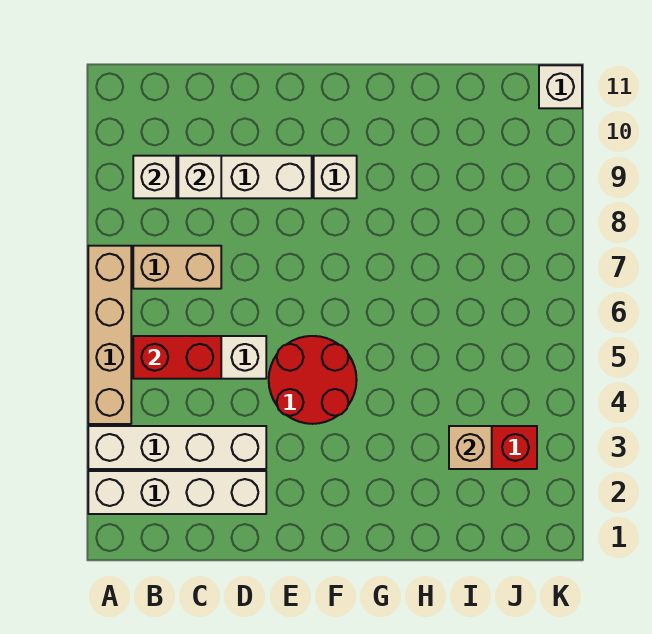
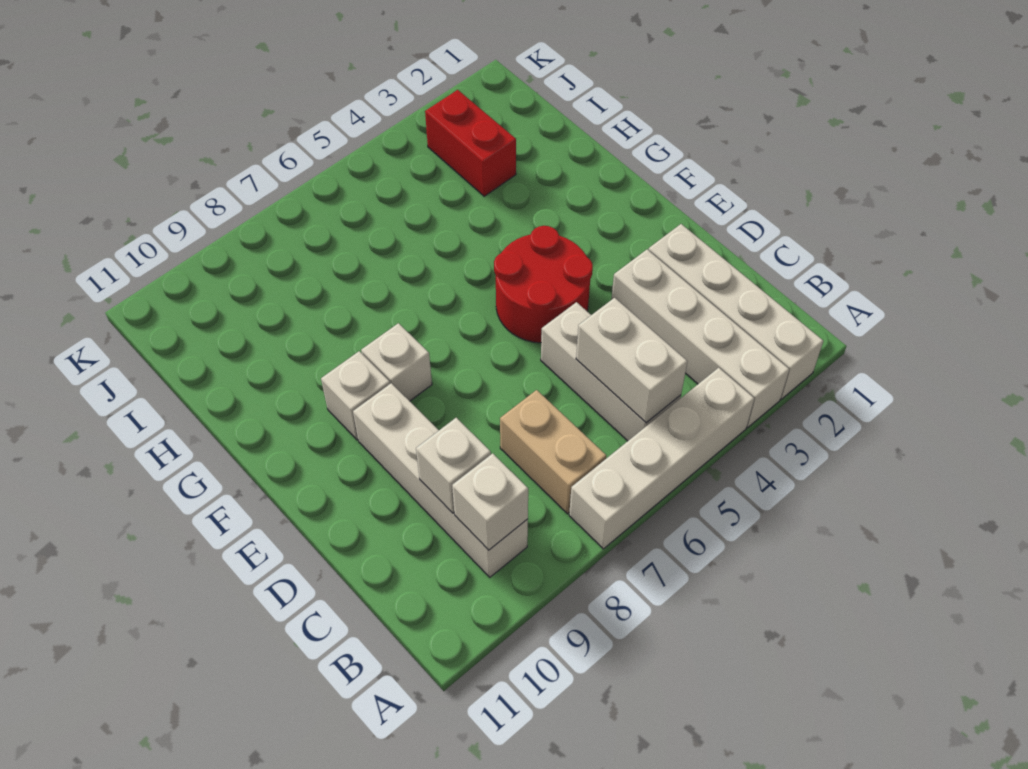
tan brick A4:A7 level 1 -> white brick A4:A7 level 1
red brick B5:C5 level 2 -> white brick B5:C5 level 2
tan brick I3 level 2 -> none
white brick K11 level 1 -> white brick F8 level 1

